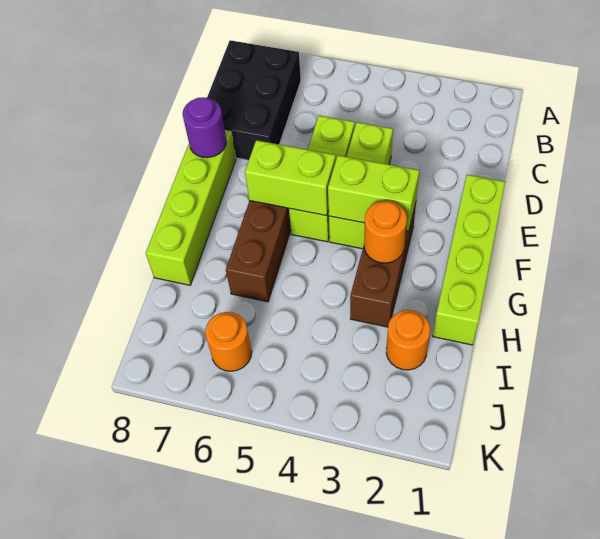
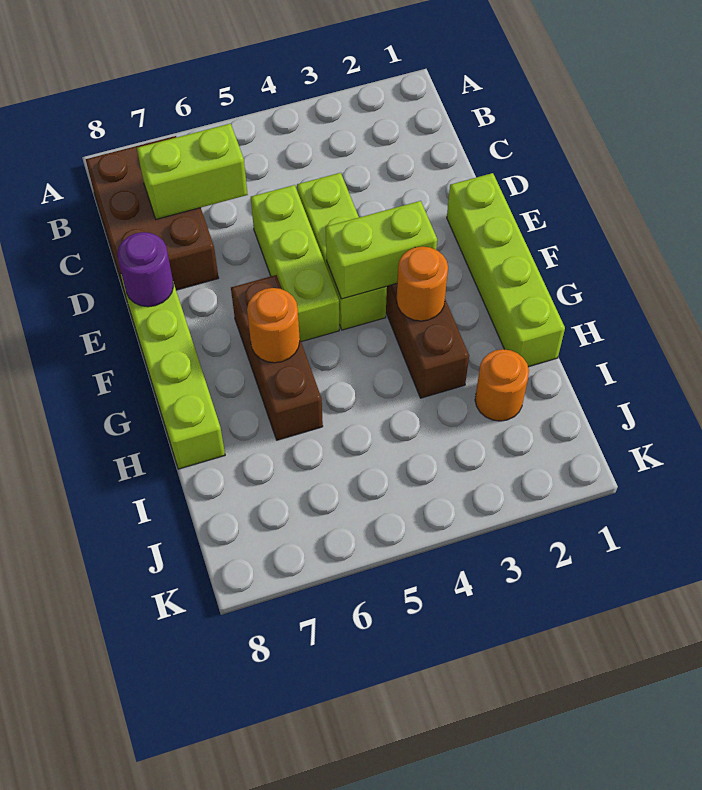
black brick B7:D8 level 1 -> brown brick B7:D8 level 1
lime brick F5:F6 level 2 -> lime brick C6:C7 level 2
orange round brick J6 level 1 -> orange round brick G6 level 2

